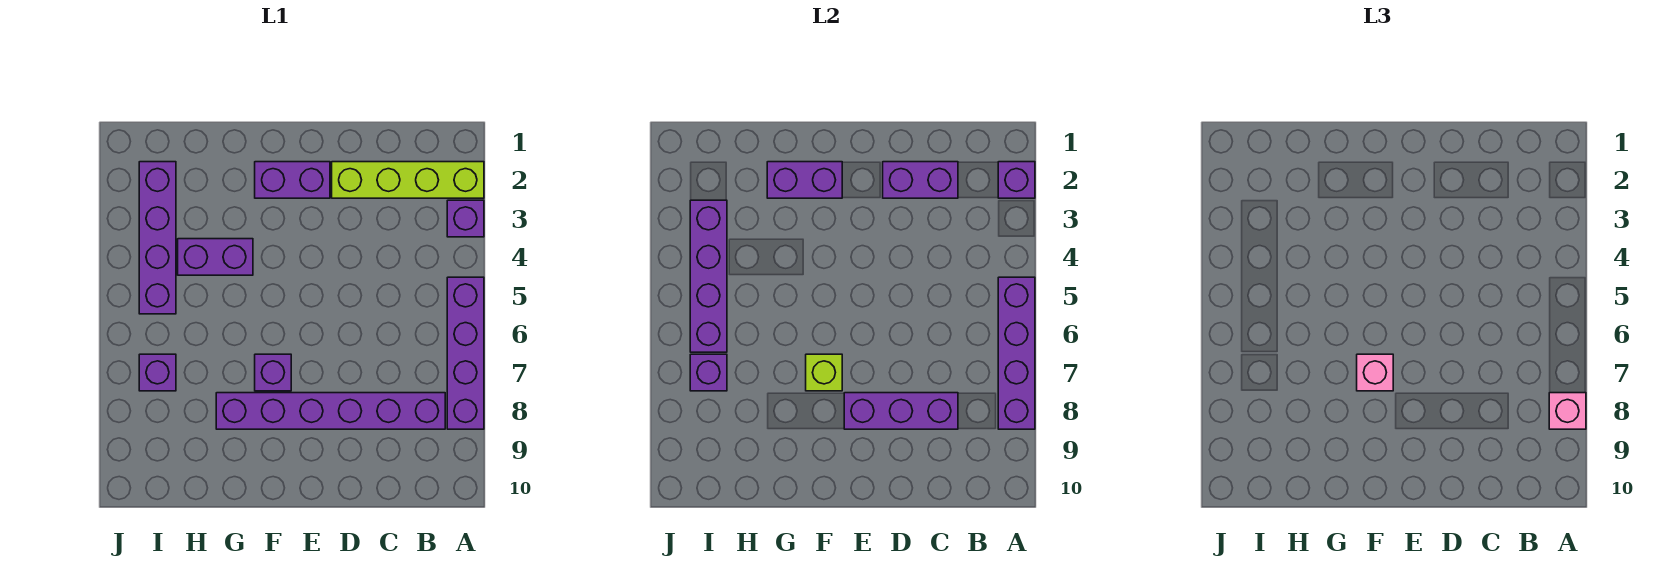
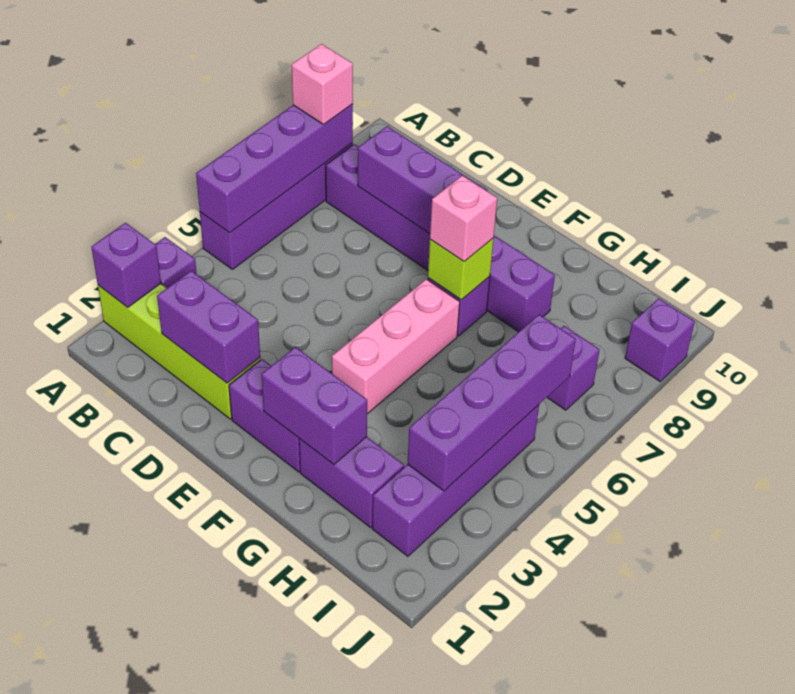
none -> pink brick F4:F6 level 1
purple brick G4:H4 level 1 -> purple brick G2:H2 level 1
purple brick I7 level 2 -> purple brick J9 level 1

